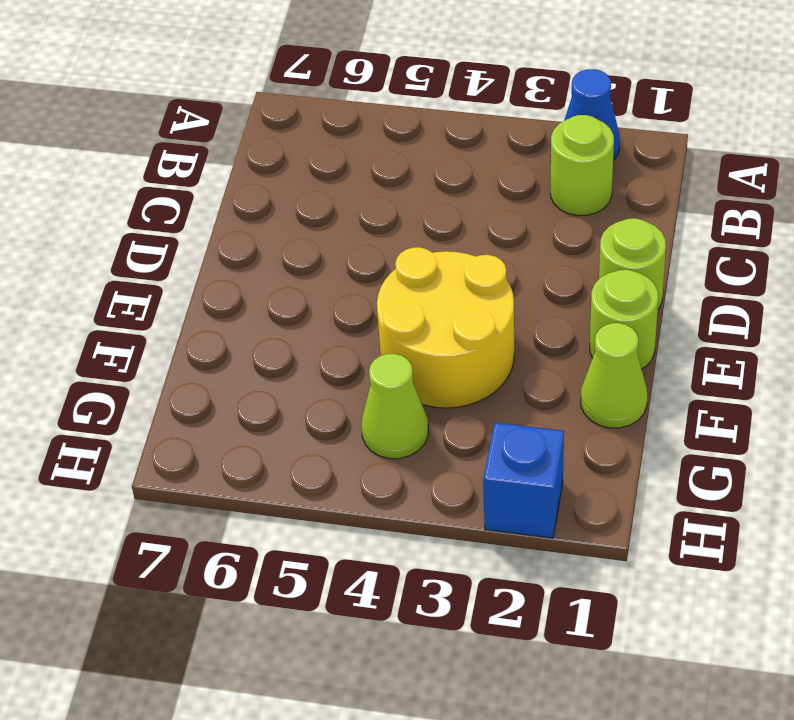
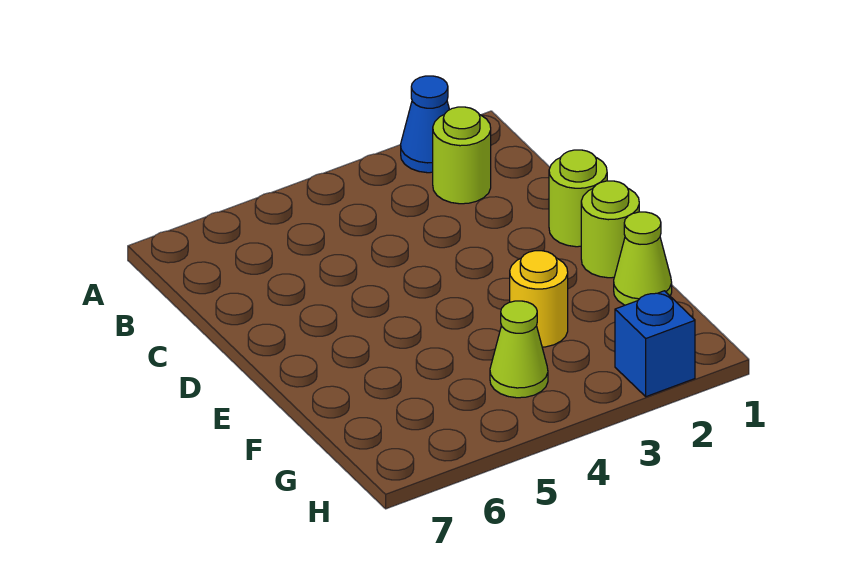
yellow round brick E3:F4 level 1 -> yellow round brick F3 level 1

